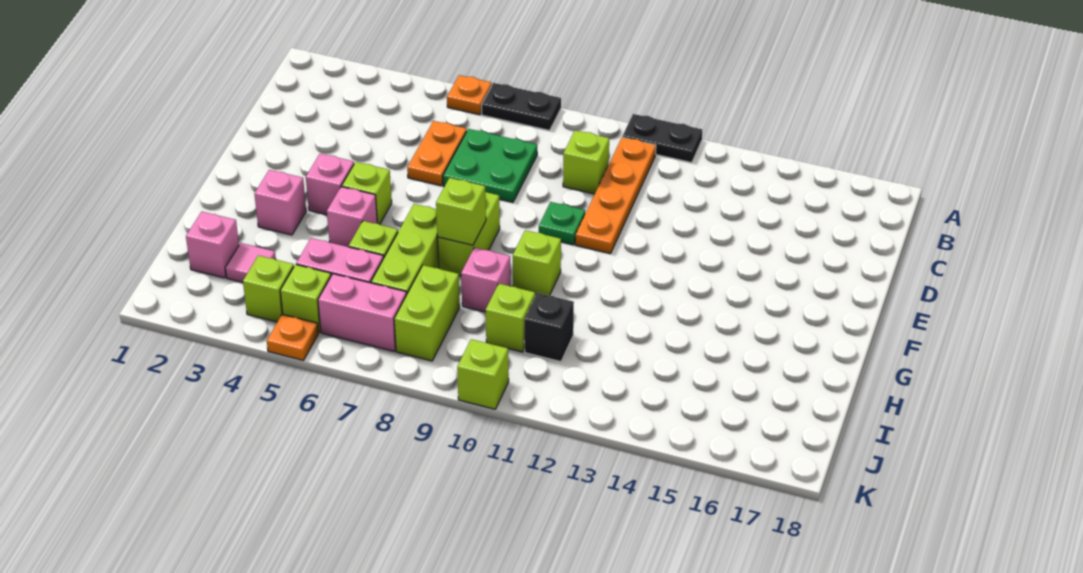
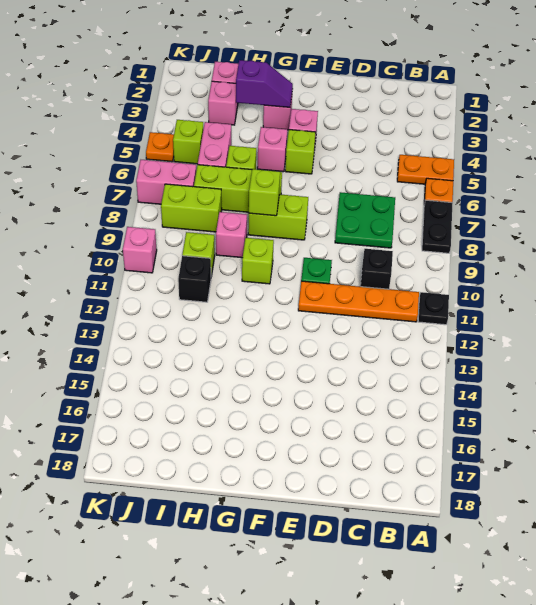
black plate A11:A12 level 1 -> black plate A11 level 1
orange plate C6:D6 level 1 -> orange plate A5:B5 level 1
lime brick C10 level 1 -> black brick C10 level 1
none -> purple slope G3:H3 level 2 top H
pink tile I3 level 1 -> pink brick I3 level 1
lime brick J4 level 1 -> none
pink brick J6:J7 level 1 -> pink brick J7:K7 level 1
lime brick K10 level 1 -> pink brick K10 level 1

